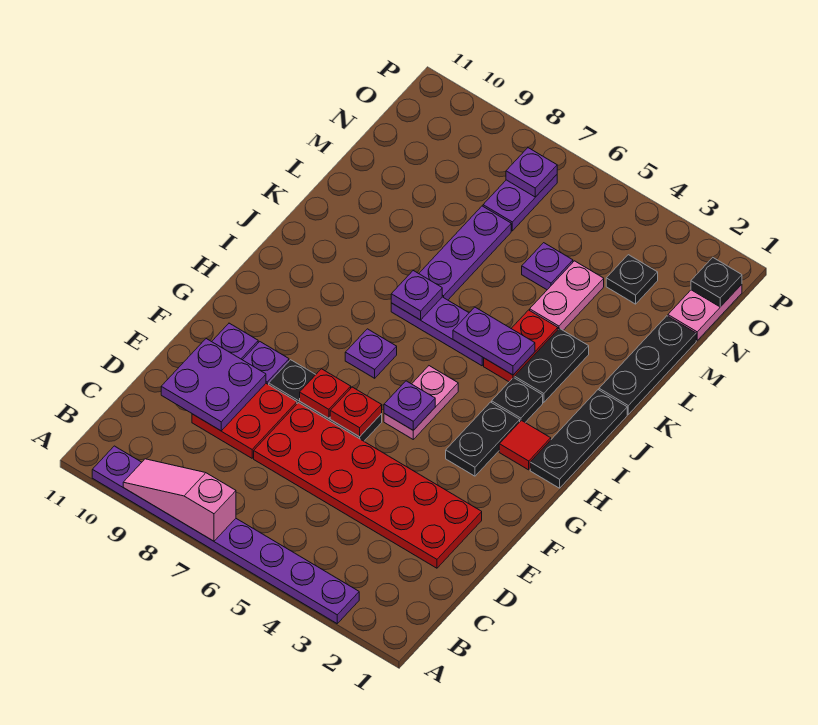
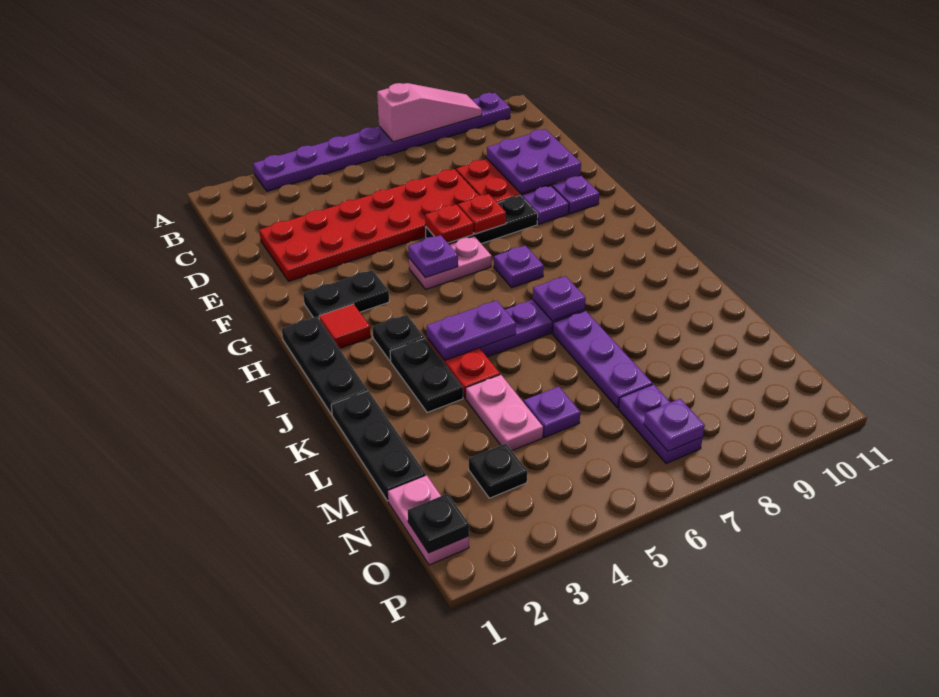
black plate G3:H3 level 1 -> black plate G2:G3 level 1
pink plate G5:H5 level 1 -> pink plate G5:G6 level 1

